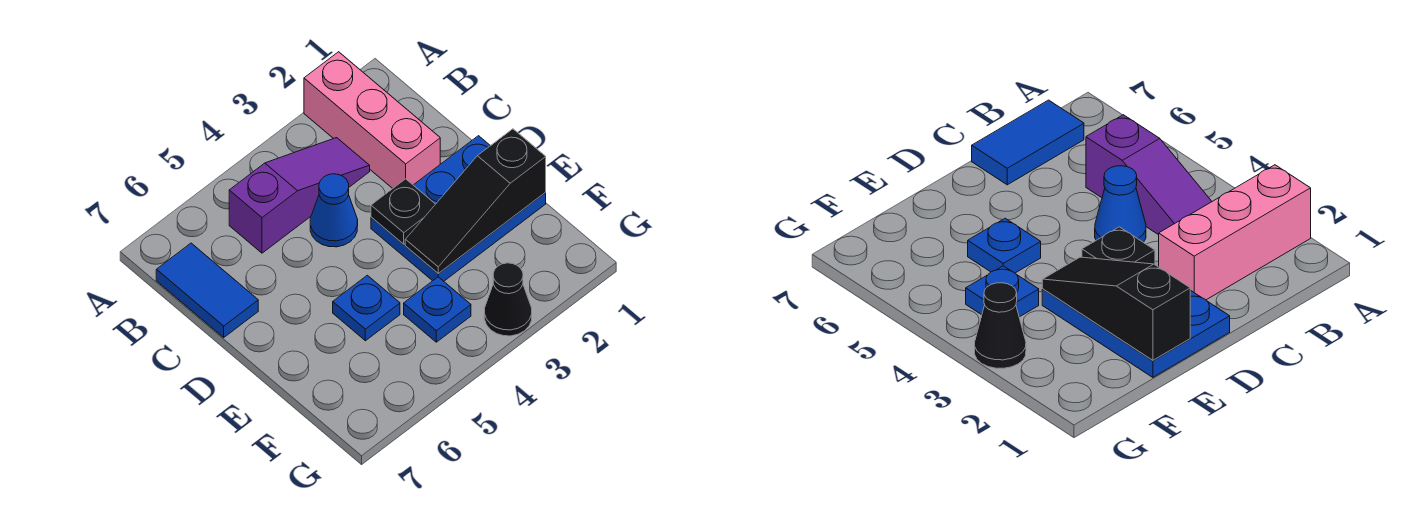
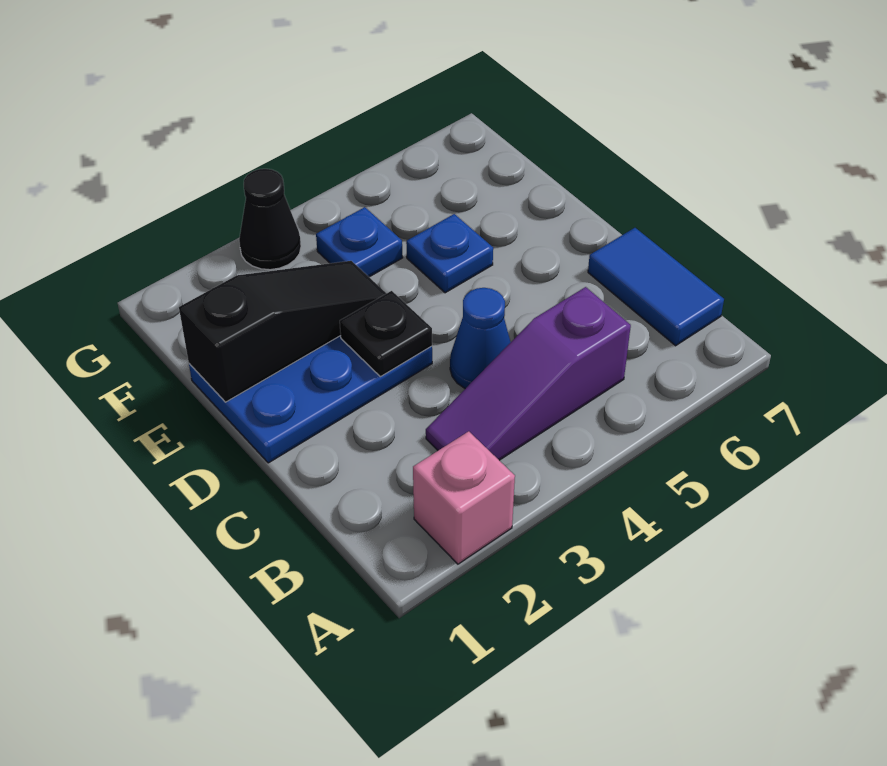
pink brick A2:C2 level 1 -> pink brick A2 level 1

